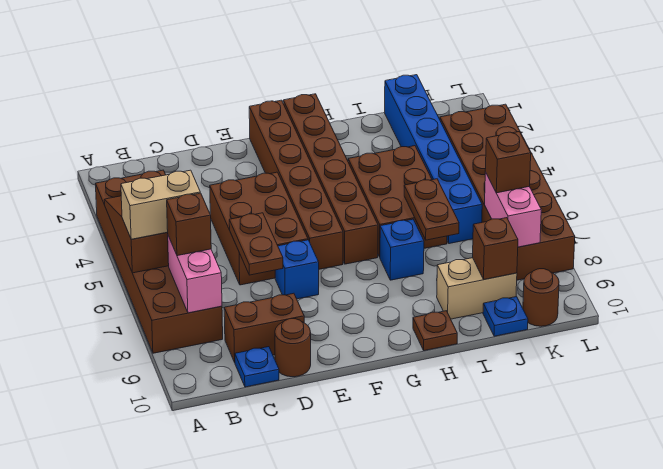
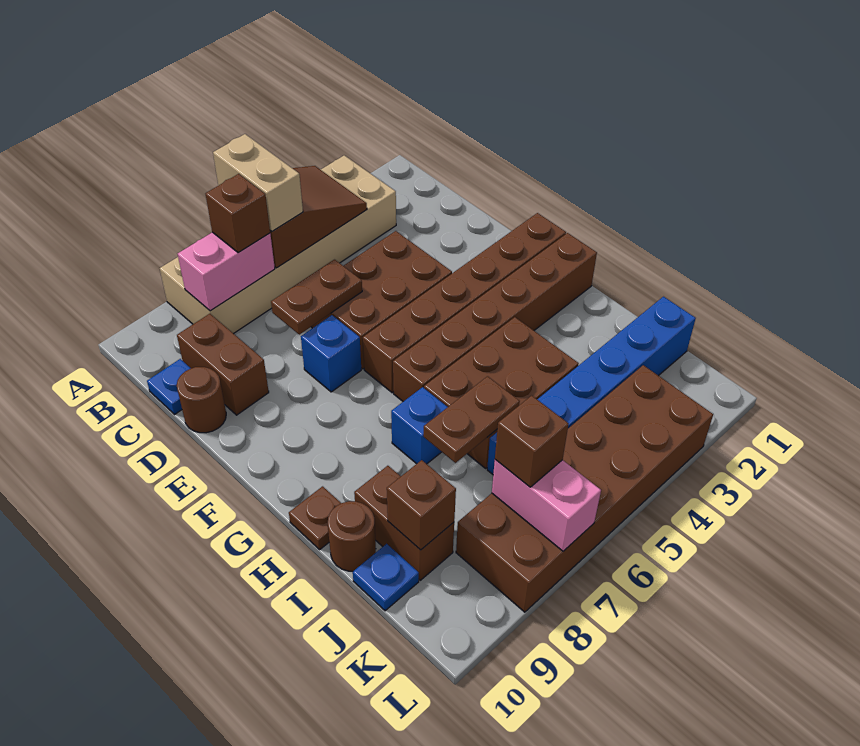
brown brick A3:B8 level 1 -> tan brick A3:B8 level 1
tan brick I9:J9 level 1 -> brown brick I9:J9 level 1
pink brick K7:K8 level 2 -> pink brick K7:L7 level 2
brown round brick K10 level 1 -> brown round brick I10 level 1

